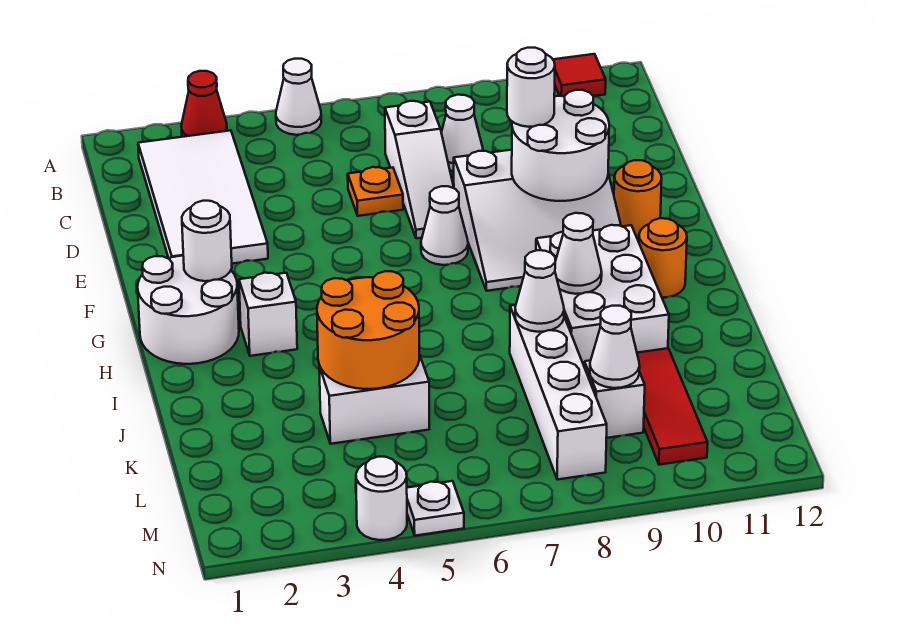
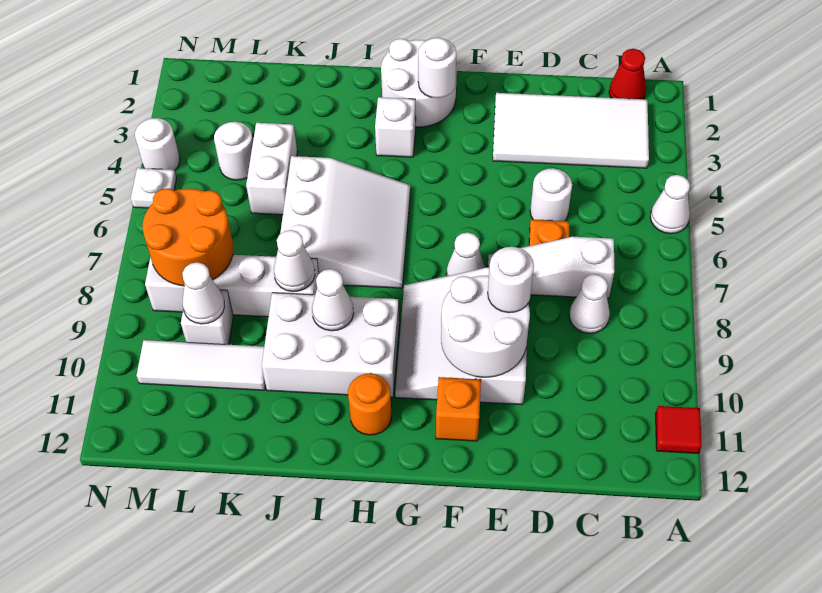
red cone A3 level 1 -> red cone B1 level 1
none -> white round brick D5 level 1
orange round brick F11 level 1 -> orange brick F11 level 1
none -> white slope H5:J7 level 1 top J
orange round brick J4:K5 level 2 -> orange round brick L7:M8 level 2
red tile K10:M10 level 1 -> white tile K10:M10 level 1
none -> white round brick L4 level 1

